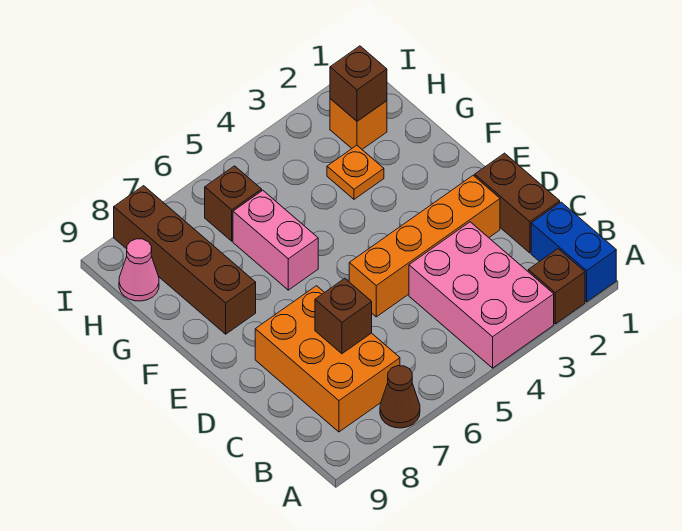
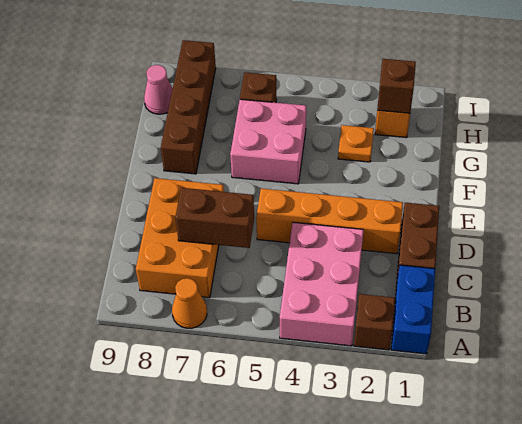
brown cone A7 level 1 -> orange cone A7 level 1
brown brick C7 level 2 -> brown brick C6:C7 level 2
pink brick F6:G6 level 1 -> pink brick F5:G6 level 1

